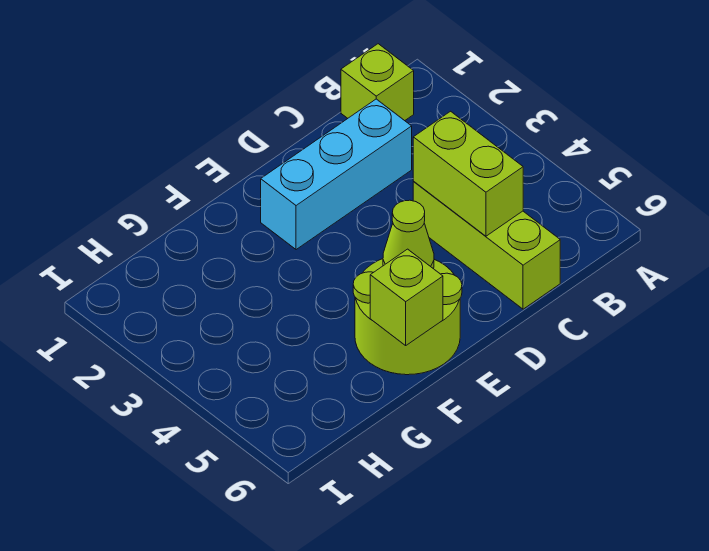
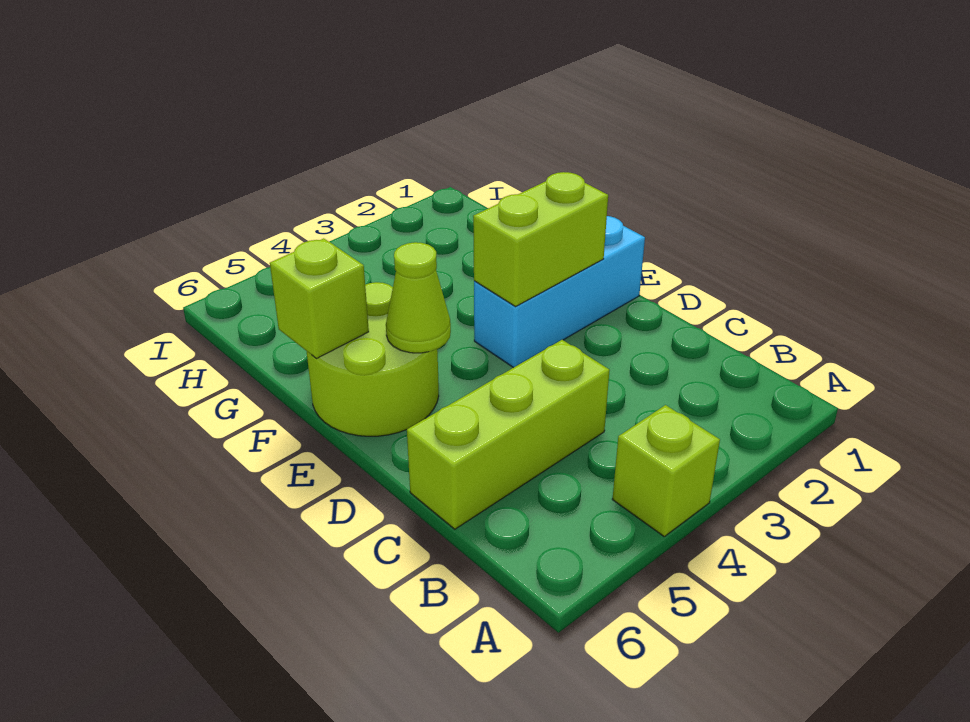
lime brick B1 level 1 -> lime brick A4 level 1
cyan brick C2:E2 level 1 -> cyan brick E1:E3 level 1
lime brick C4:C5 level 2 -> lime brick E2:E3 level 2

